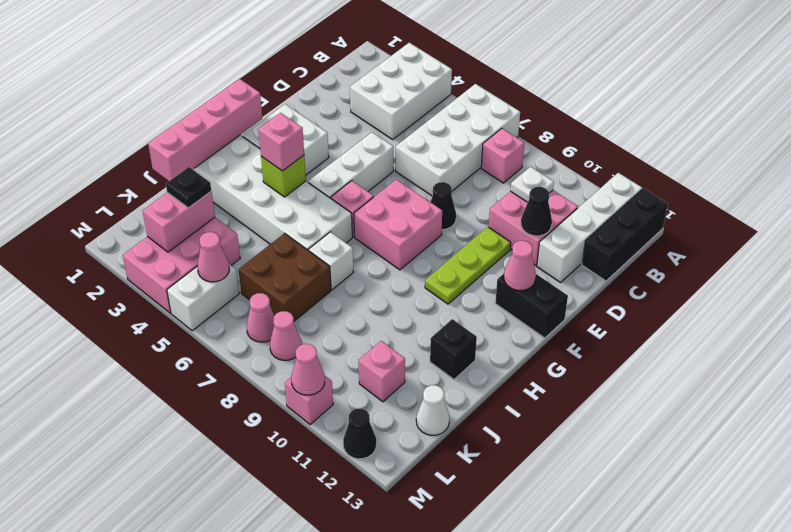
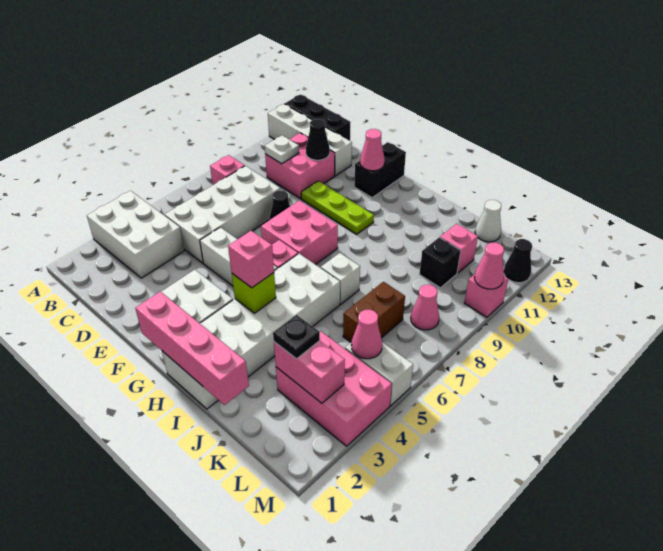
white brick A6:D7 level 1 -> white brick C5:D8 level 1
black brick I12 level 1 -> black brick K10 level 1
brown brick J6:K7 level 1 -> brown brick K6:K7 level 1
pink cone L7 level 1 -> none

